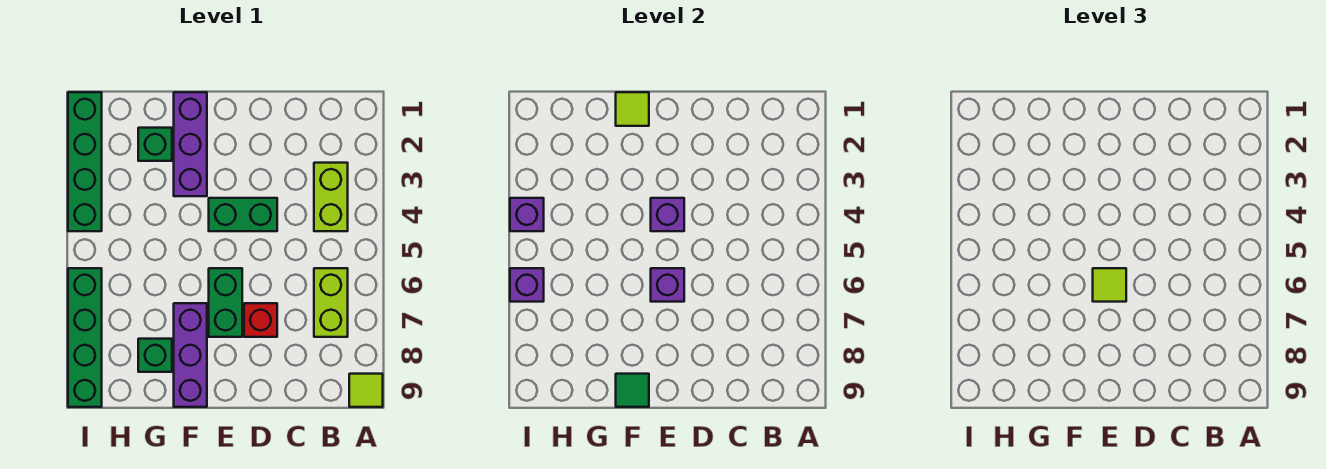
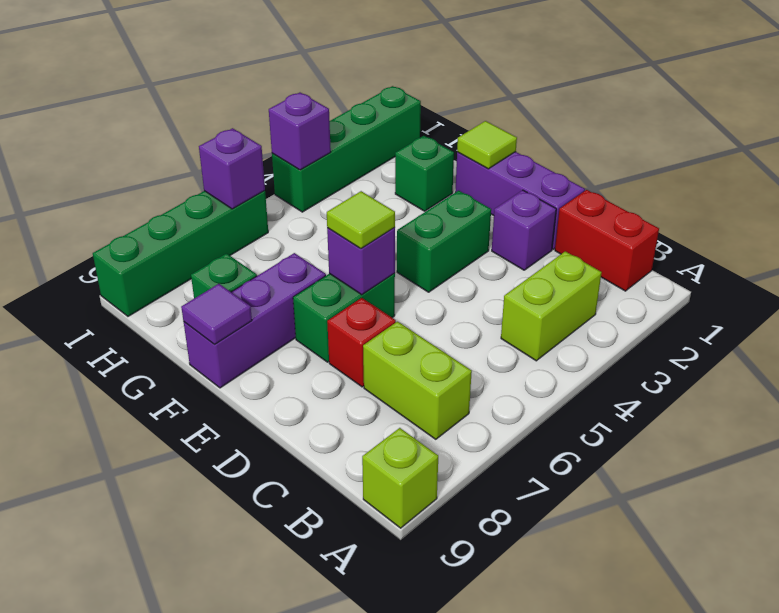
lime tile A9 level 1 -> lime brick A9 level 1
none -> red brick B1:C1 level 1
lime brick B6:B7 level 1 -> lime brick B7:C7 level 1
green brick D4:E4 level 1 -> green brick E3:E4 level 1
purple brick E4 level 2 -> purple brick D2 level 1
purple brick F1:F3 level 1 -> purple brick D1:F1 level 1
green tile F9 level 2 -> purple tile F9 level 2

